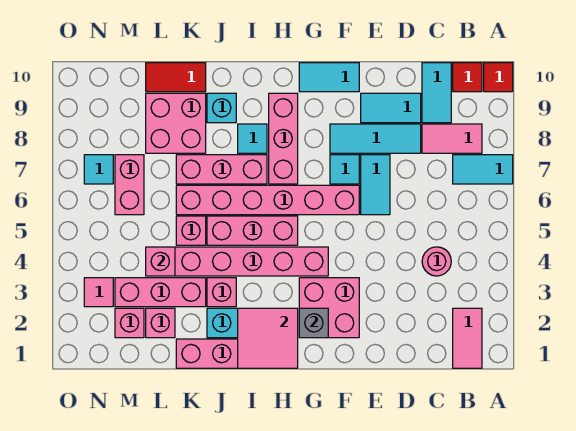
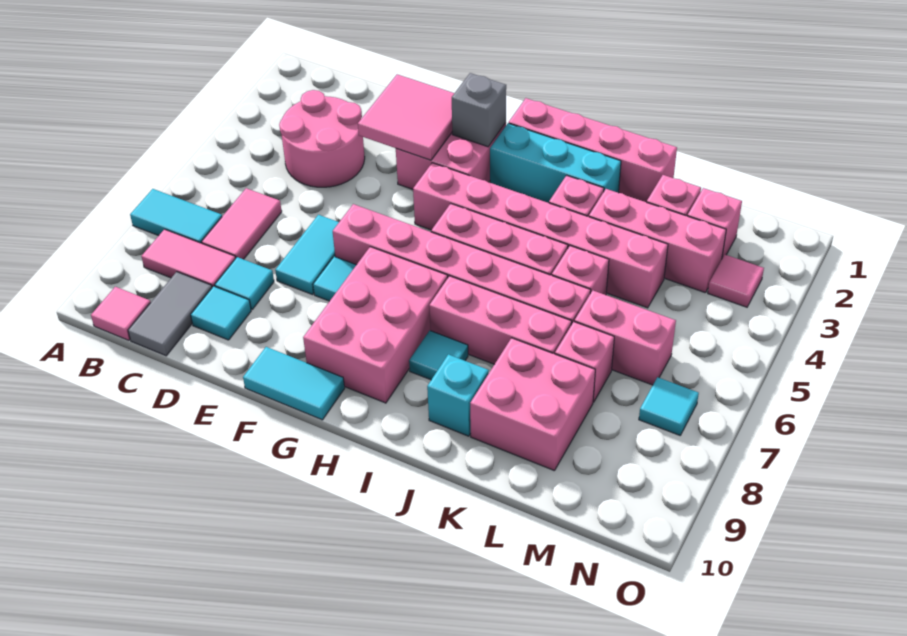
red tile A10 level 1 -> none
pink tile B1:B2 level 1 -> pink tile C6:C7 level 1
red tile B10 level 1 -> pink tile B10 level 1
pink round brick C4 level 1 -> pink round brick C3:D4 level 1
cyan tile C9:C10 level 1 -> grey tile C9:C10 level 1
cyan tile D8:F8 level 1 -> cyan tile D8 level 1
cyan tile D9:E9 level 1 -> cyan tile D9 level 1
pink tile H1:I2 level 2 -> pink tile E2:F3 level 2
pink brick H7:H9 level 1 -> pink brick G7:H9 level 1
red tile K10:L10 level 1 -> none
pink brick L4 level 2 -> pink brick L7 level 1
pink brick M6:M7 level 1 -> pink brick L6:M6 level 1

